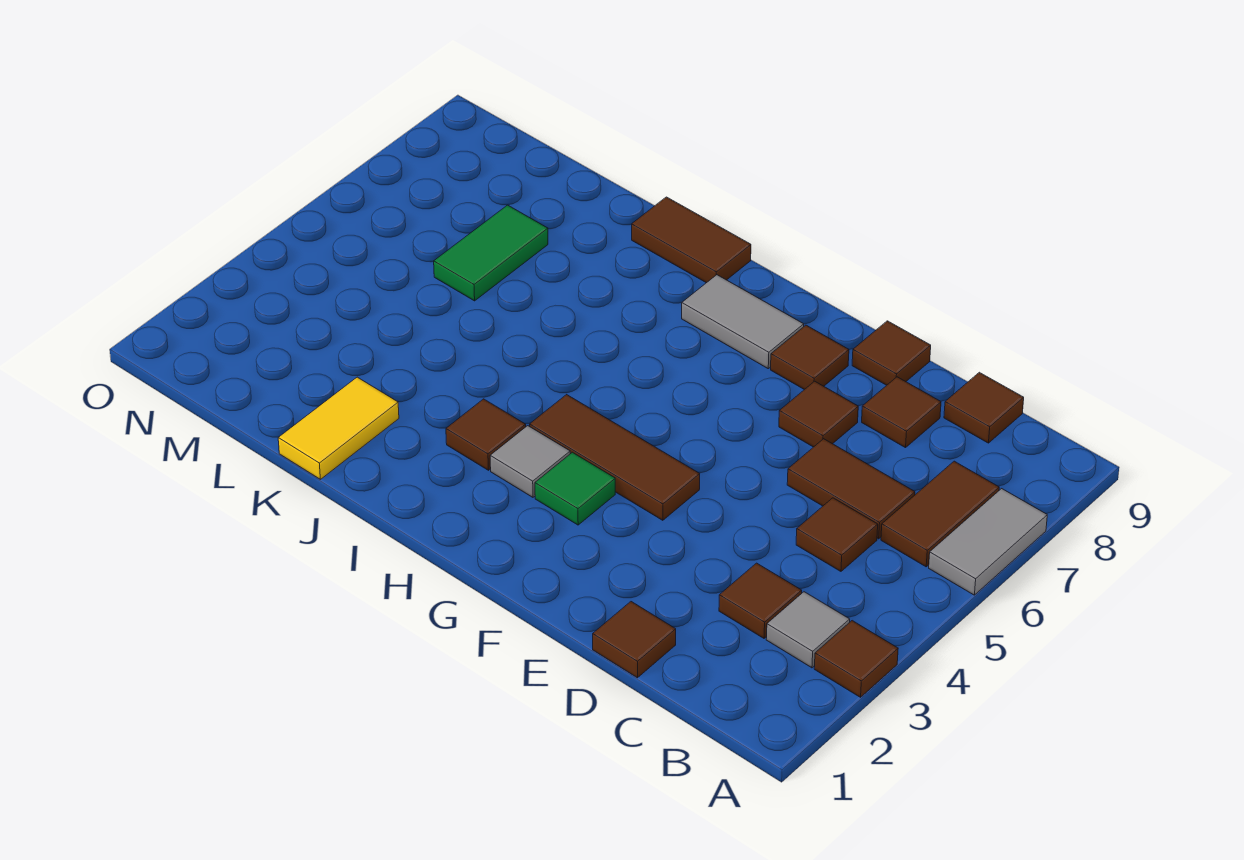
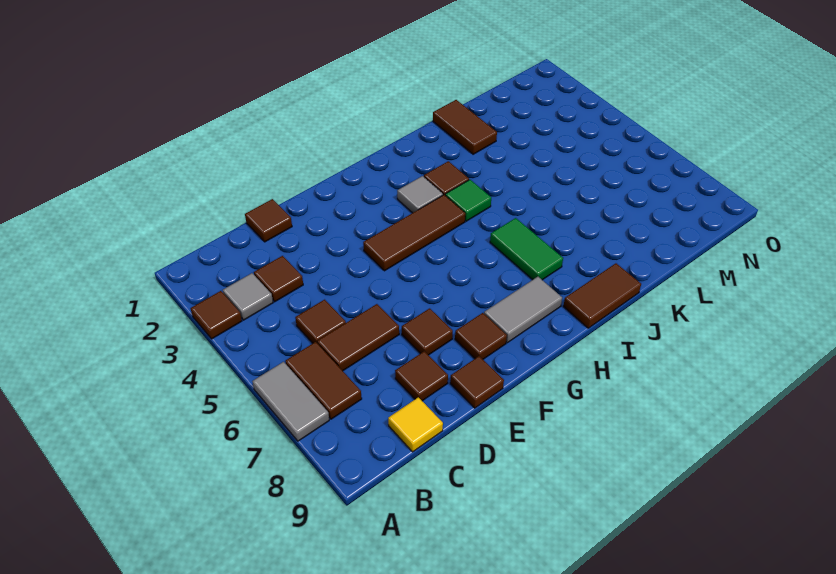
brown tile C9 level 1 -> yellow tile C9 level 1
green tile G3 level 1 -> green tile I4 level 1
yellow tile K1:K2 level 1 -> brown tile K1:K2 level 1
green tile L6:L7 level 1 -> green tile I6:I7 level 1

